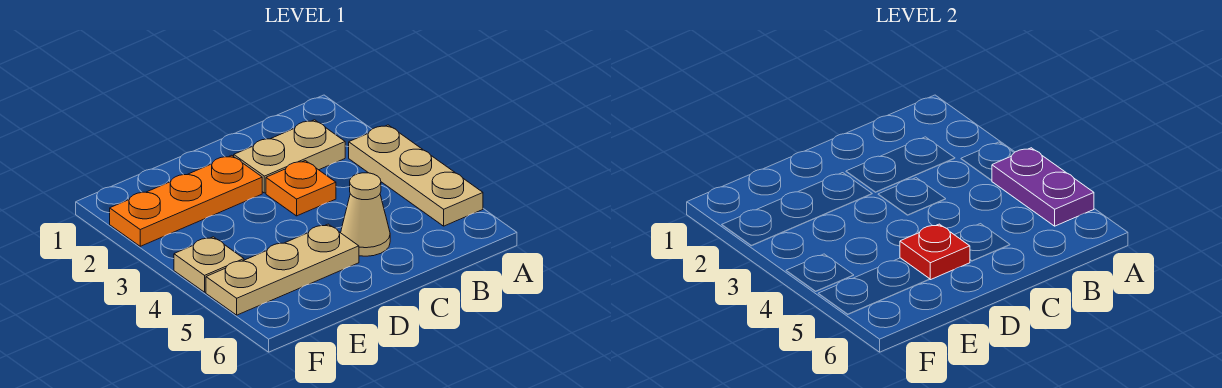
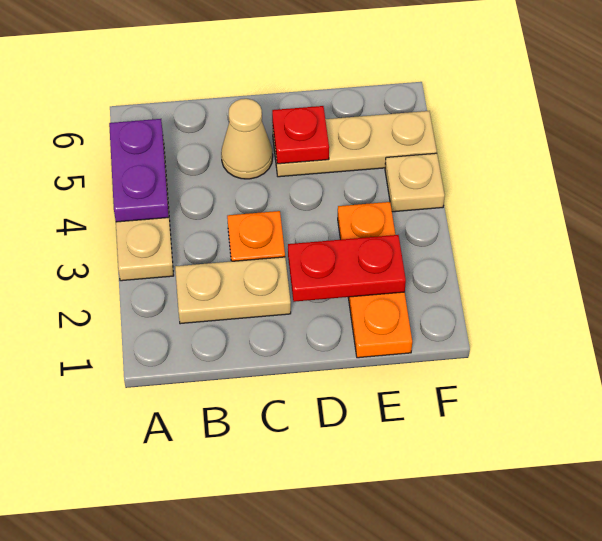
orange plate D2:F2 level 1 -> orange plate E1:E3 level 1
none -> red plate D2:E2 level 2

